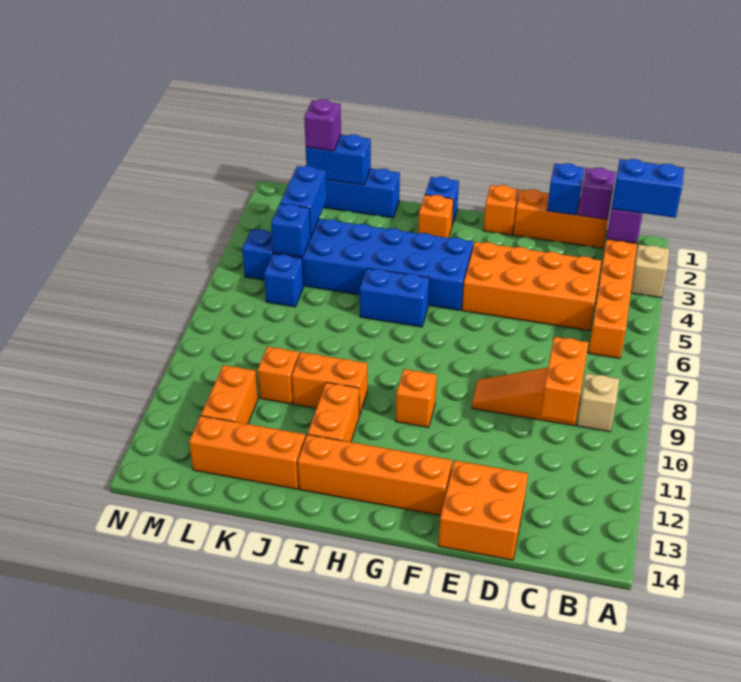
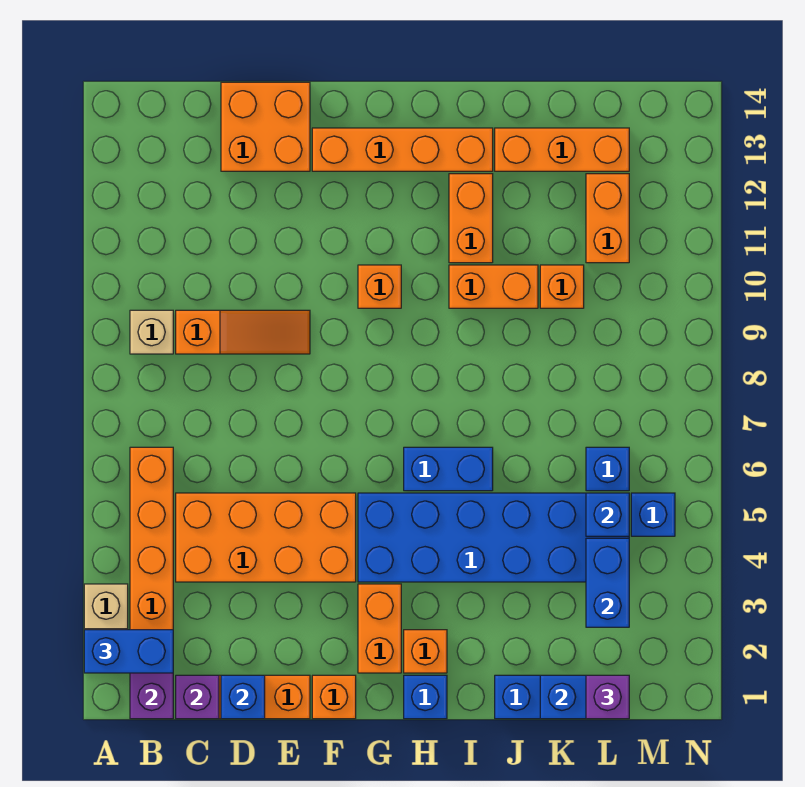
orange brick C9:C10 level 2 -> orange brick G2:G3 level 1

